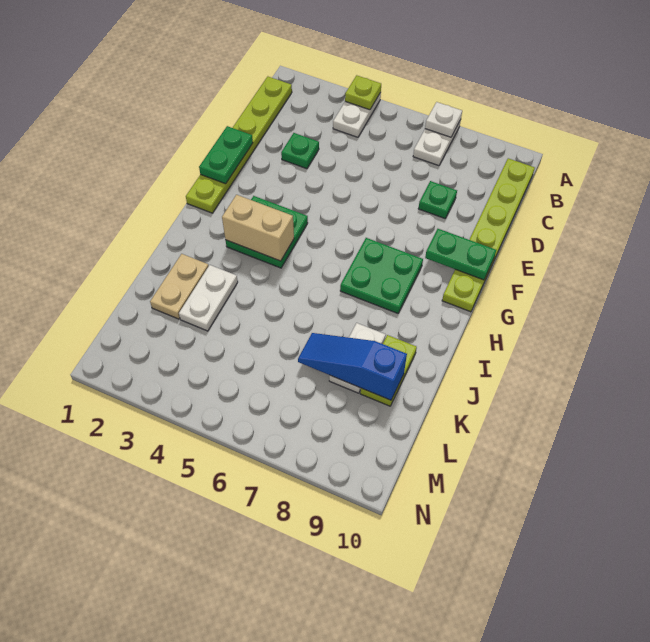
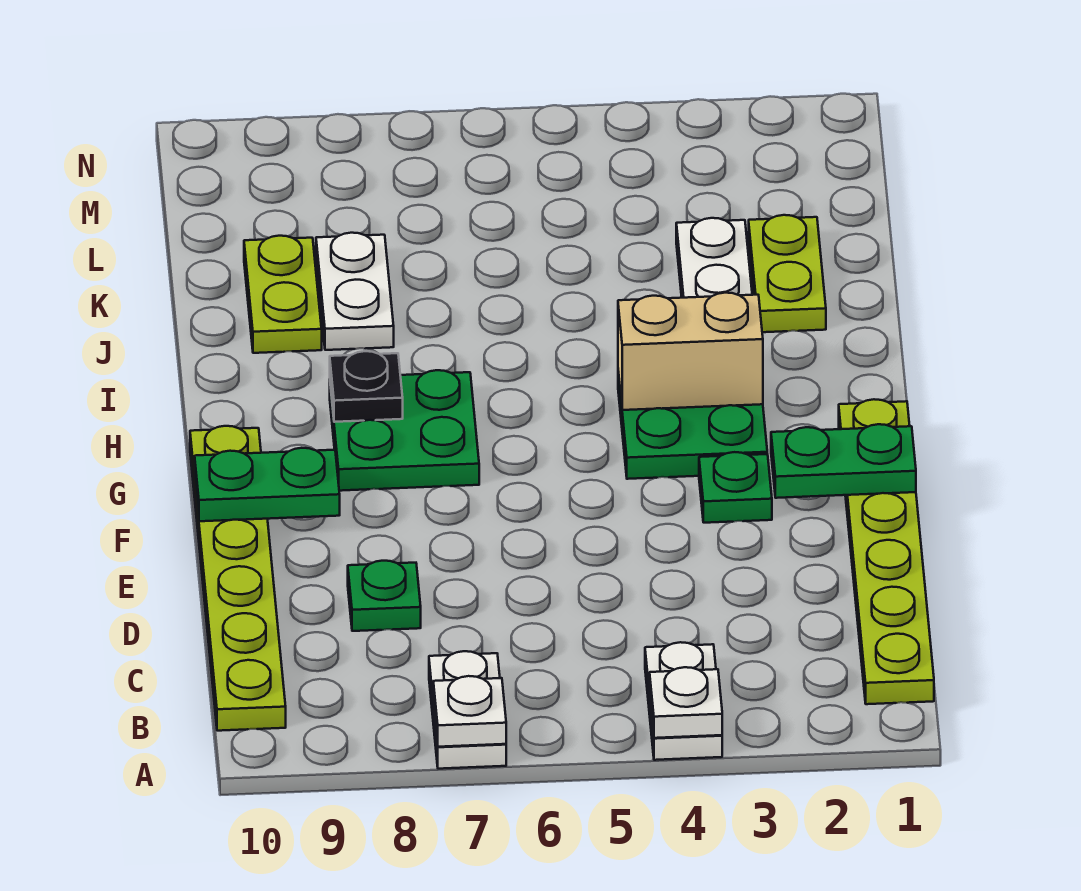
lime plate A4 level 2 -> white plate A4 level 2
green plate D3 level 1 -> green plate F3 level 1
green plate E1:F1 level 2 -> green plate F1:F2 level 2
none -> black plate H8 level 2
tan plate J2:K2 level 1 -> lime plate J2:K2 level 1
blue slope K7:K9 level 2 top 9 -> none

